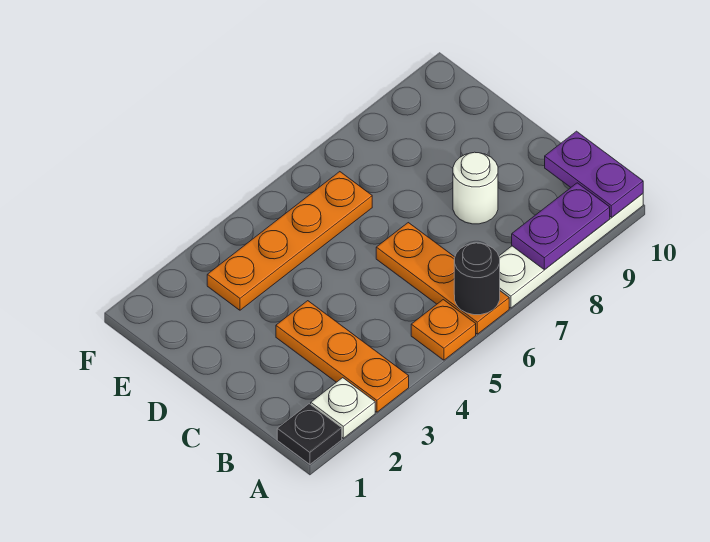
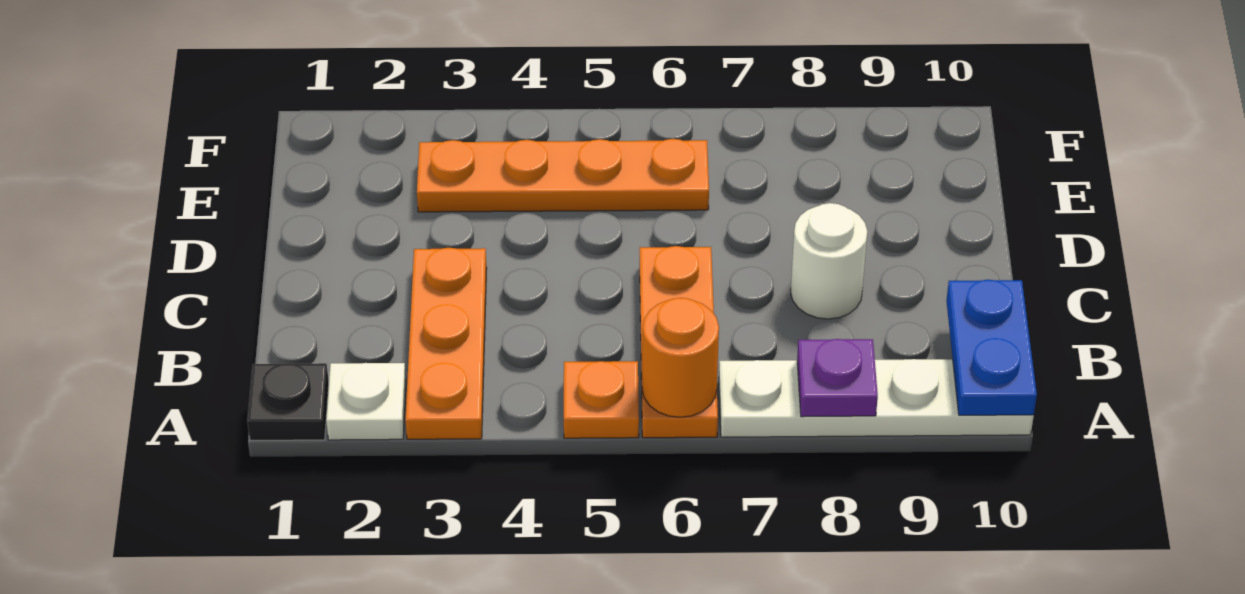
black round brick A6 level 2 -> orange round brick A6 level 2
purple plate A8:A9 level 2 -> purple plate A8 level 2
purple plate A10:B10 level 2 -> blue plate A10:B10 level 2

